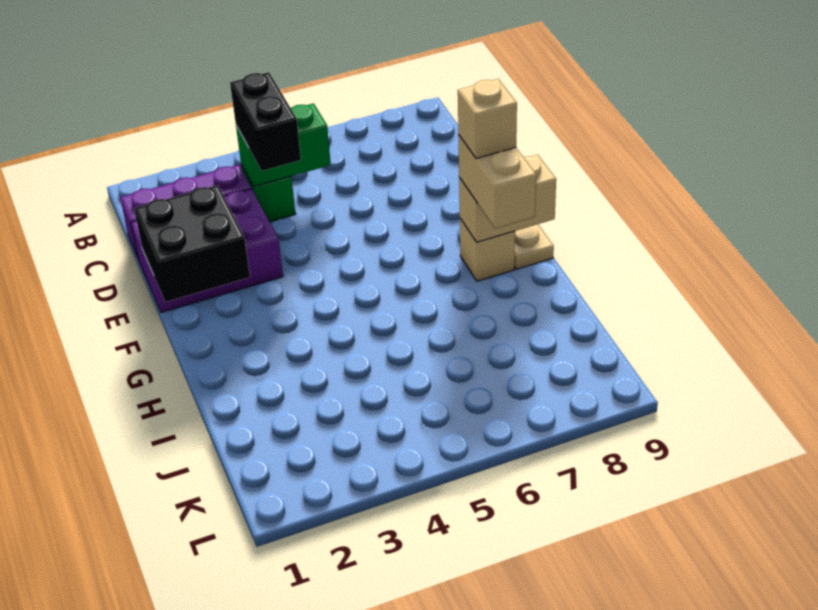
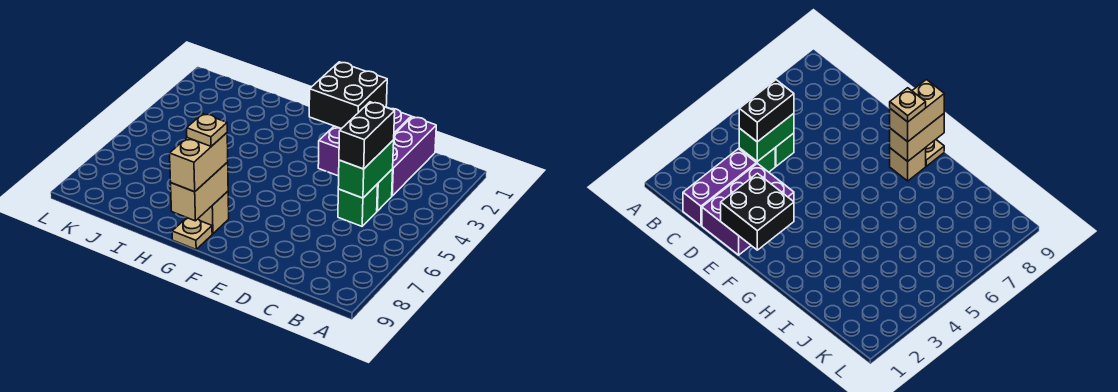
black brick C4:D4 level 3 -> black brick C4:C5 level 3
none -> green brick C5 level 1
tan brick G8:H8 level 3 -> tan brick G8:G9 level 3
tan brick G8 level 4 -> tan plate G8 level 4

